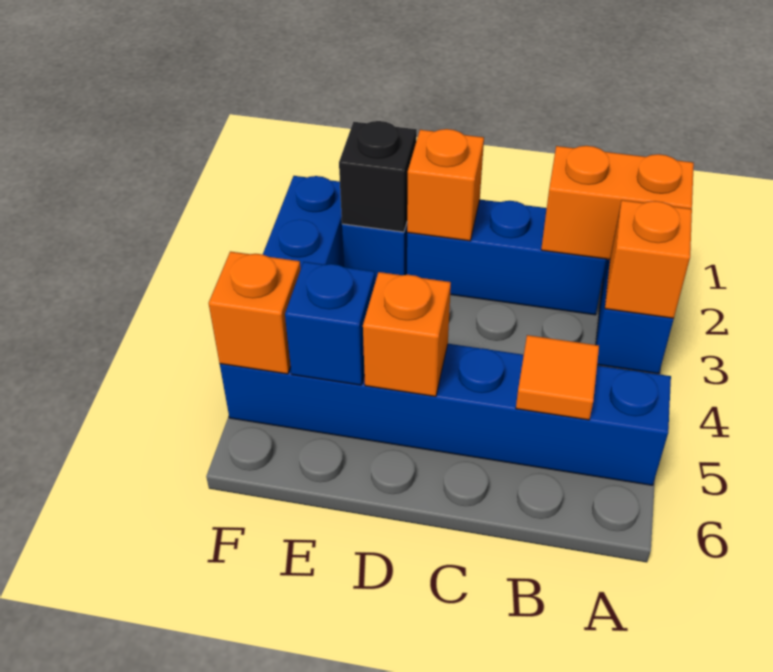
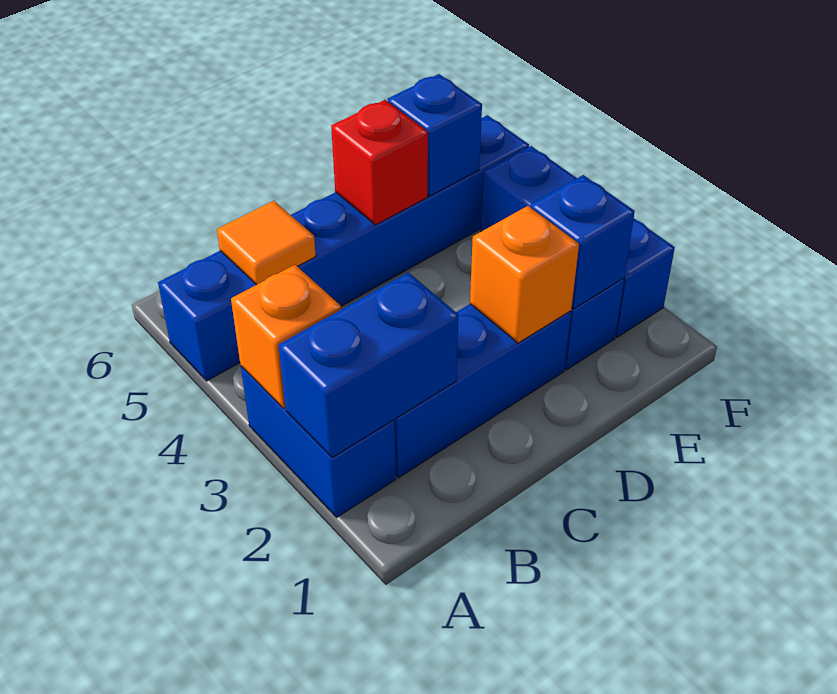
orange brick A2:B2 level 2 -> blue brick A2:B2 level 2
orange brick D5 level 2 -> red brick D5 level 2
black brick E2 level 2 -> blue brick E2 level 2
orange brick F5 level 2 -> none

